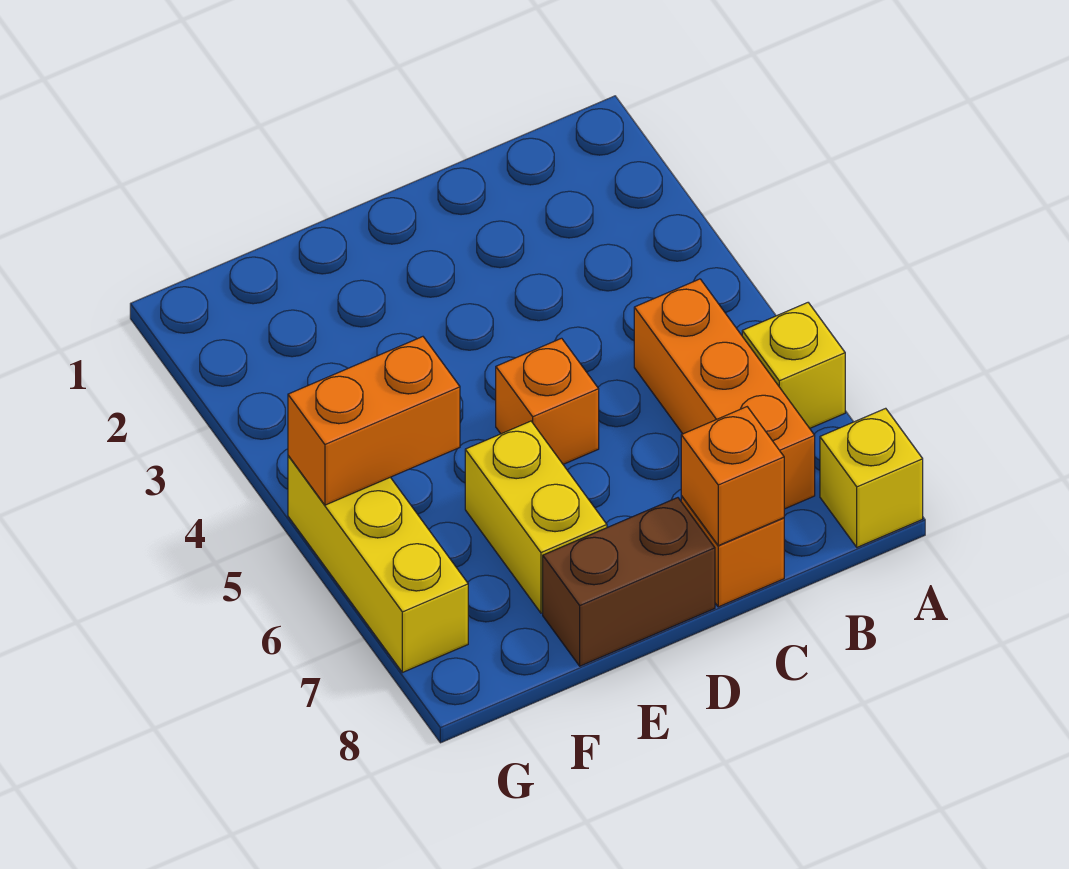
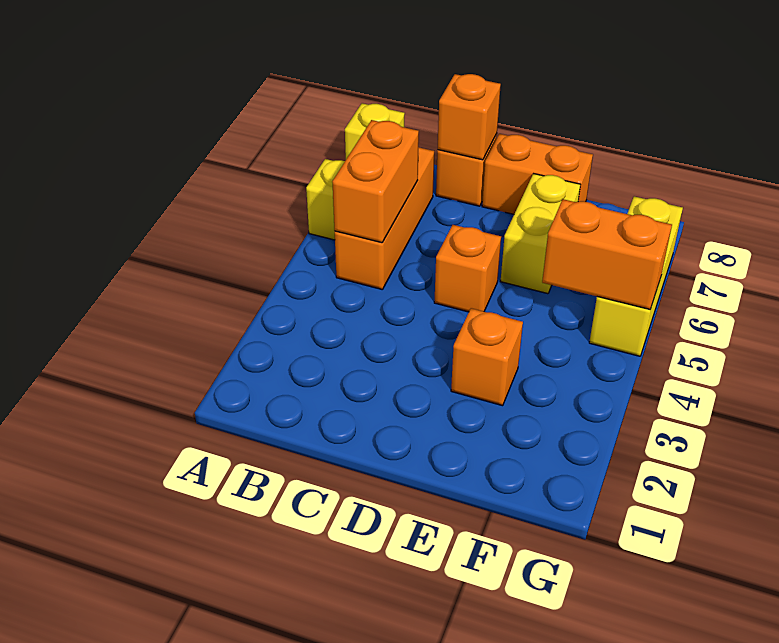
none -> orange brick B5:B6 level 2
brown brick D8:E8 level 1 -> orange brick D8:E8 level 1
none -> orange brick E3 level 1

